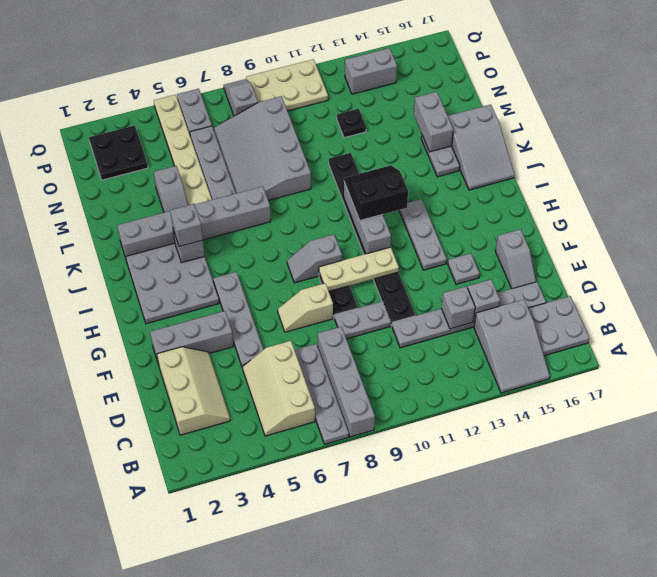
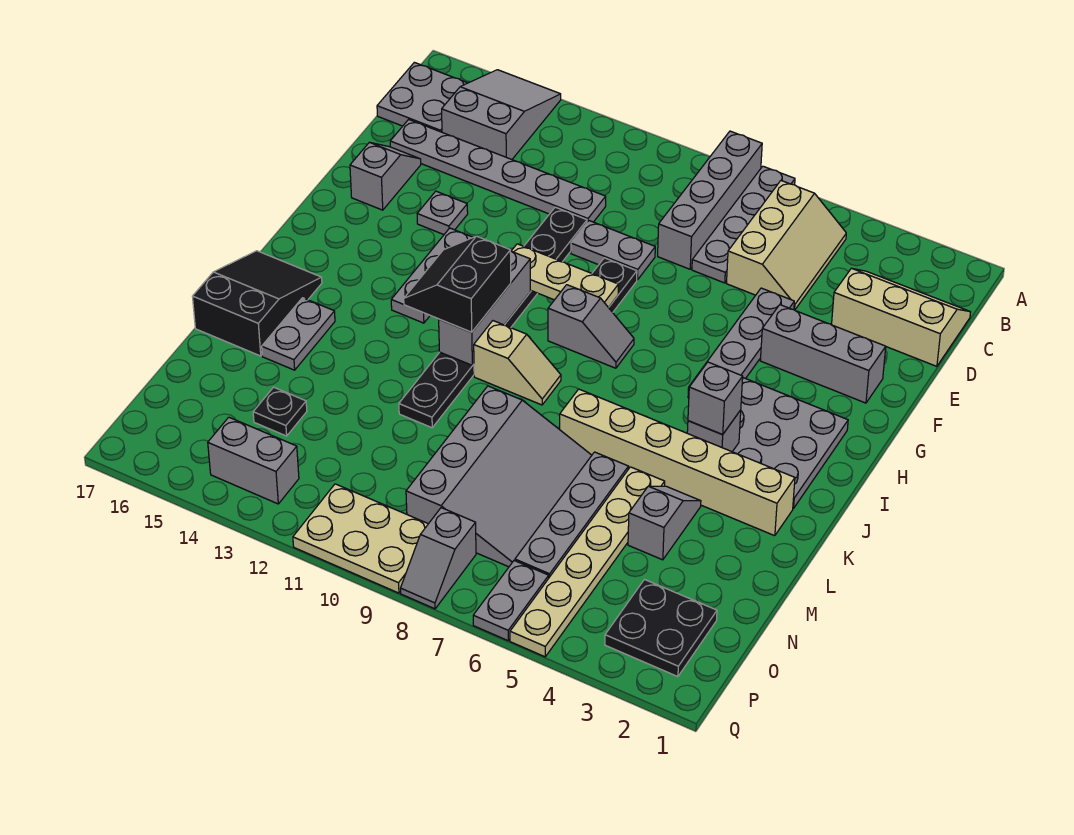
tan slope C2:E3 level 1 top 2 -> tan slope C1:D3 level 1 top D
grey brick D13 level 2 -> none
grey brick D14 level 2 -> none
tan slope F7:F8 level 1 top 8 -> tan slope J9:J10 level 1 top 10
black slope I11:J12 level 3 top I -> black slope I11:J12 level 3 top 11
grey slope J16:L17 level 1 top L -> black slope J16:L17 level 1 top L
grey brick K2:K7 level 1 -> tan brick K2:K7 level 1
grey brick L15:M15 level 2 -> none
black plate N12 level 1 -> black plate N14 level 1

